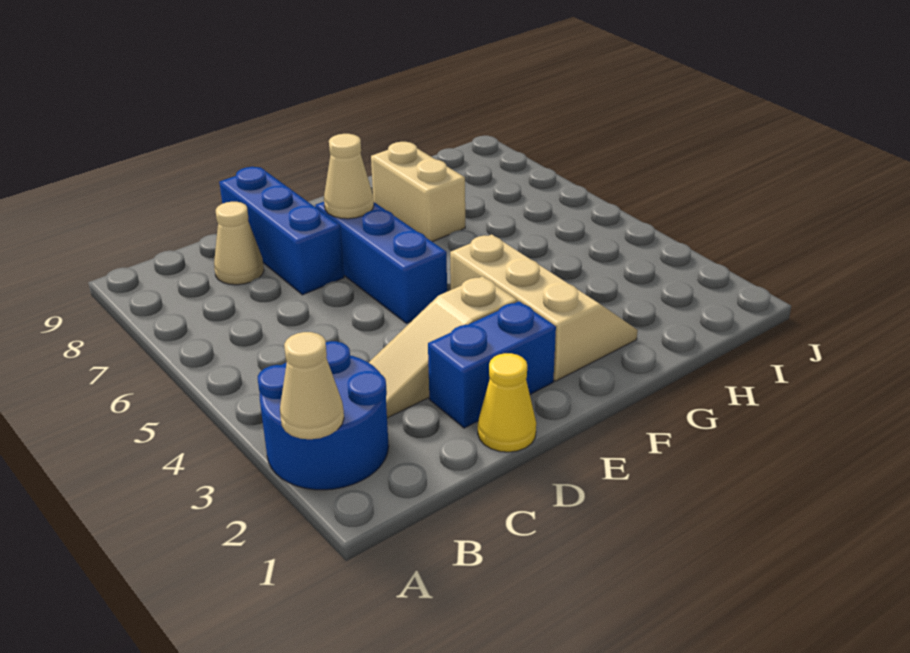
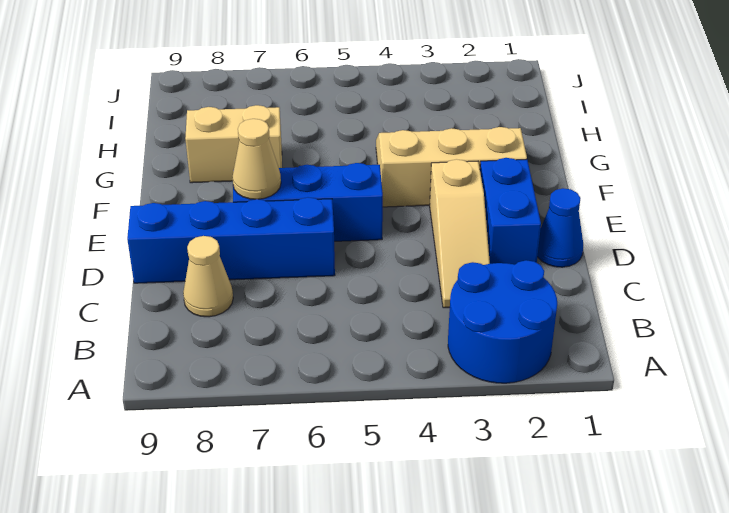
tan cone A2 level 2 -> none
yellow cone D1 level 1 -> blue cone D1 level 1
blue brick D7:D9 level 1 -> blue brick D6:D9 level 1

